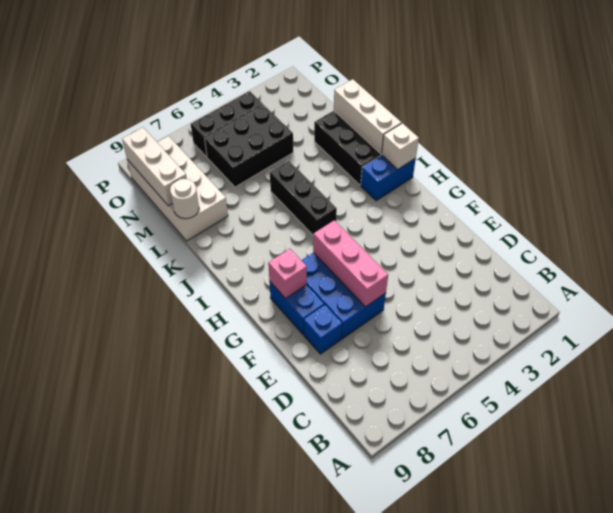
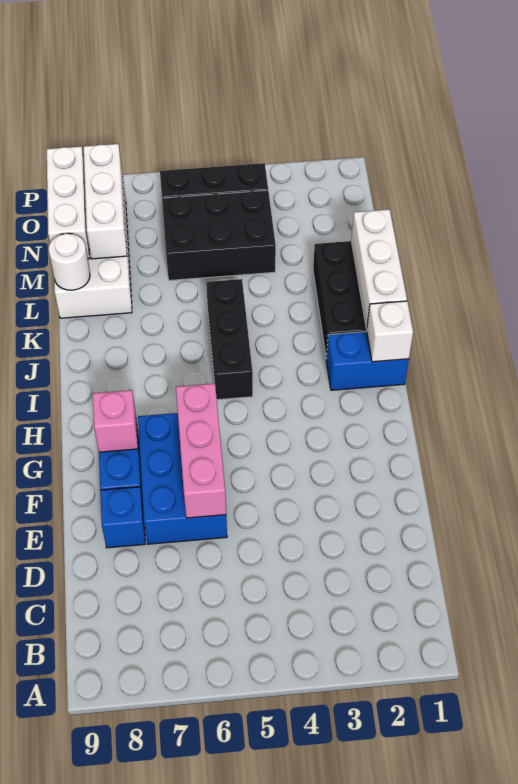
none -> white brick M8:O8 level 2

